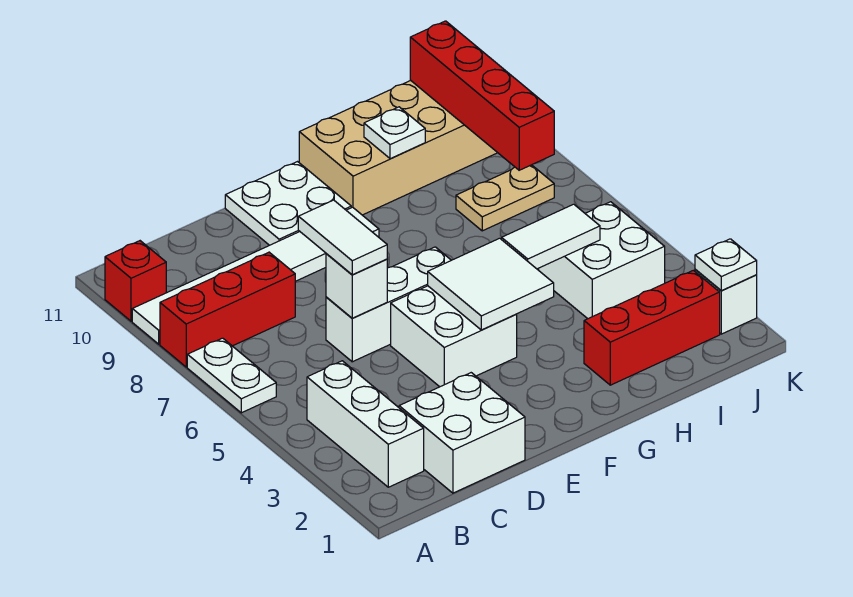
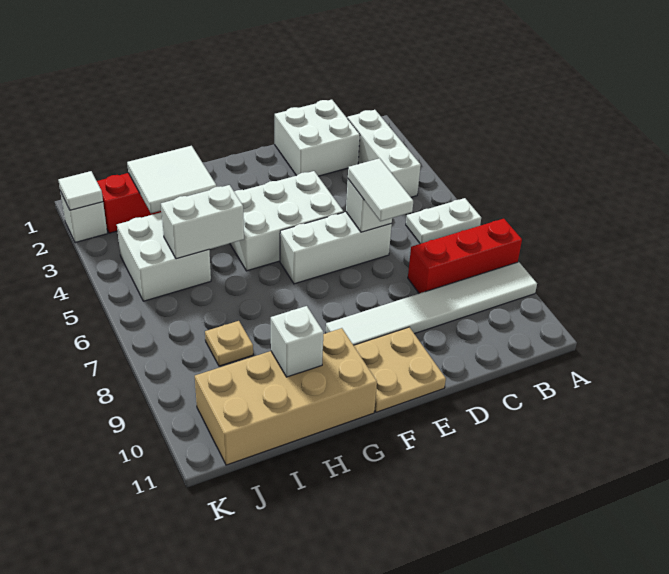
white plate A6:A7 level 1 -> white plate A6:B6 level 1
red brick A10 level 1 -> none
white brick E4:F5 level 1 -> white brick E4:G5 level 1
white plate E10:F11 level 1 -> tan plate E10:F11 level 1
white tile F4:G5 level 2 -> white tile H2:I3 level 2
white tile H5:I5 level 2 -> white brick H5:I5 level 2
white plate H10 level 2 -> white brick H10 level 2
tan plate I8:J8 level 1 -> tan plate I8 level 1
red brick J8:J11 level 2 -> none
white plate K2 level 2 -> white tile K2 level 2

